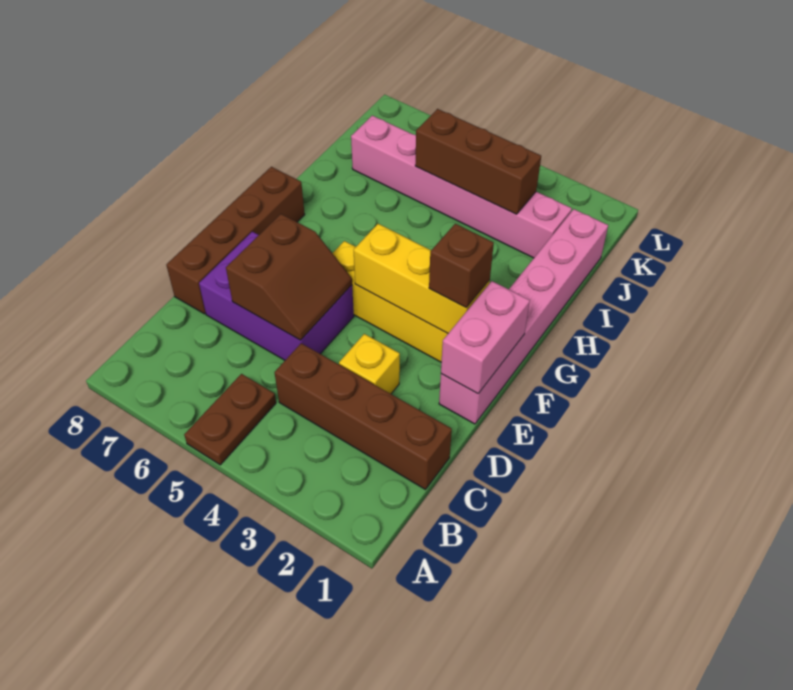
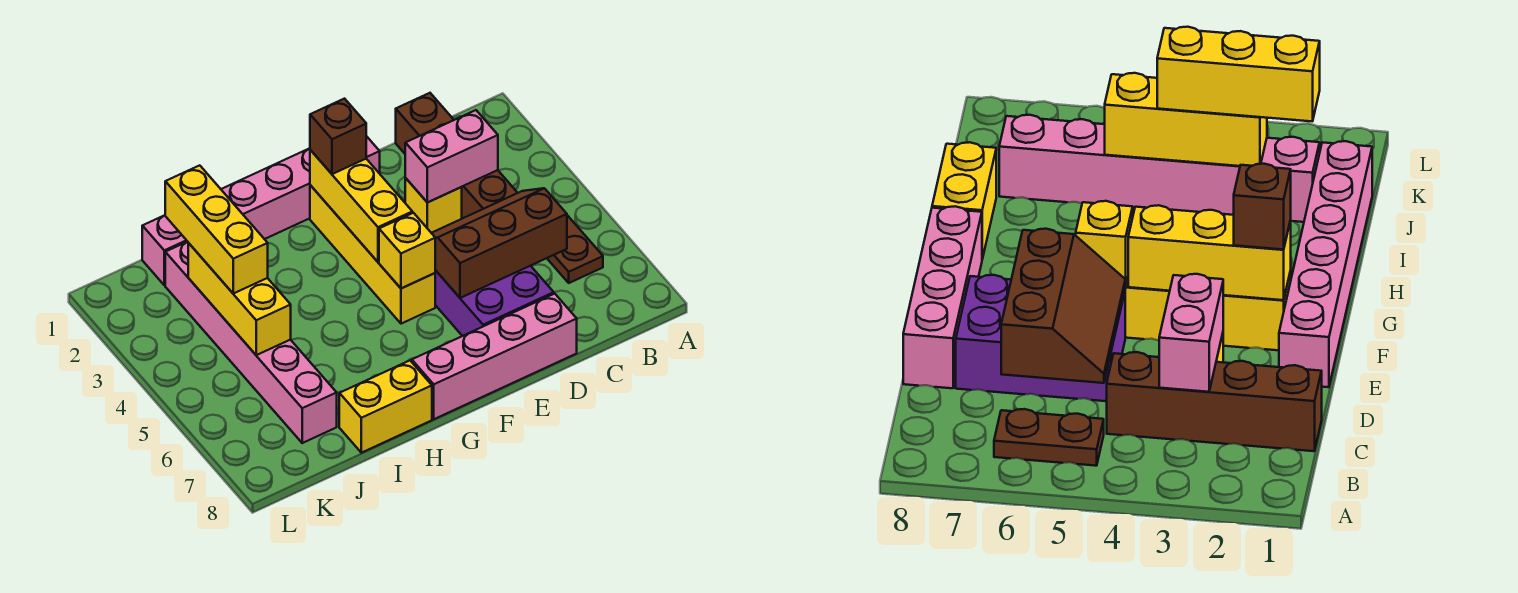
brown plate A5:B5 level 1 -> brown plate B5:B6 level 1
brown slope D5:E6 level 2 top 6 -> brown slope C5:E6 level 2 top 6
brown brick D8:G8 level 1 -> pink brick D8:G8 level 1
pink brick E1:F1 level 2 -> pink brick C3:D3 level 2
none -> yellow brick F5 level 2
none -> yellow brick H8:I8 level 1
none -> yellow brick J2:J4 level 3
brown brick J3:J5 level 2 -> yellow brick J3:J5 level 2

